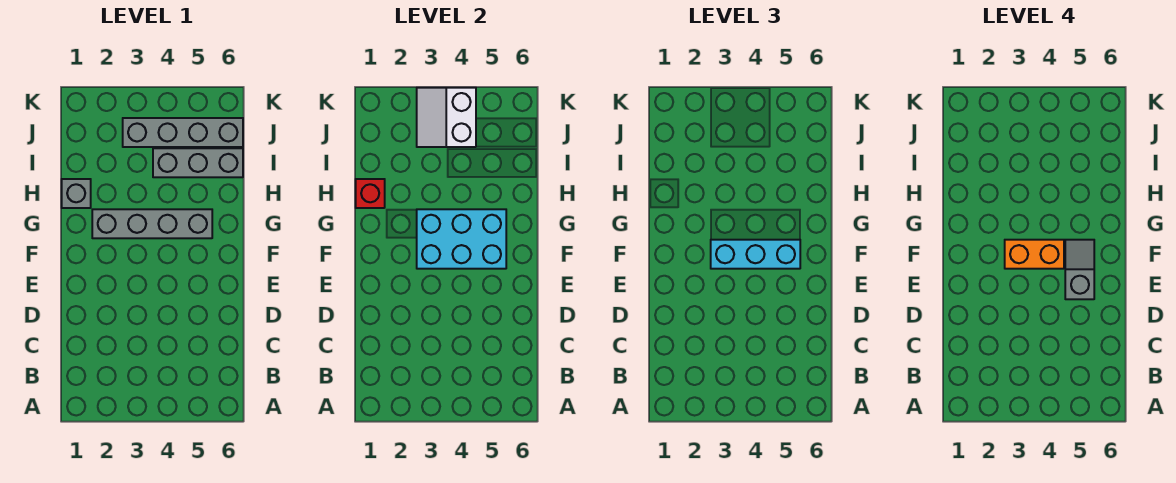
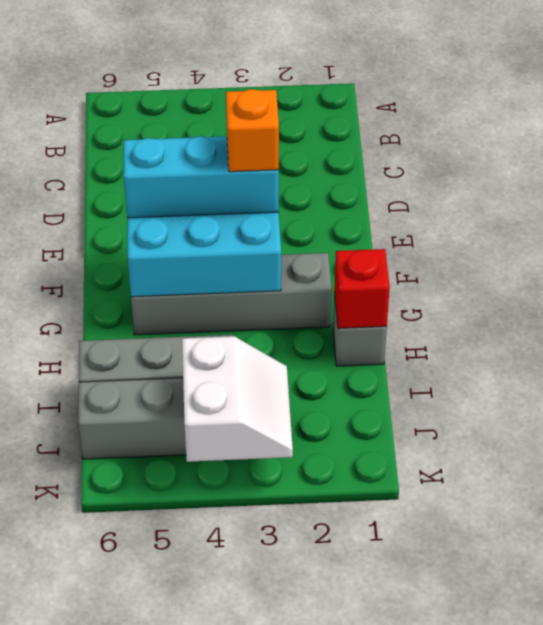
grey slope E5:F5 level 4 top E -> none
orange brick F3:F4 level 4 -> orange brick F3 level 4

